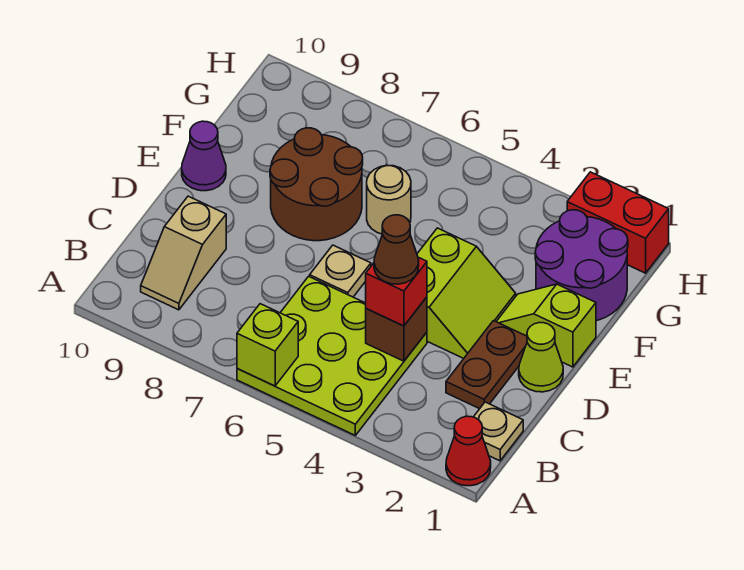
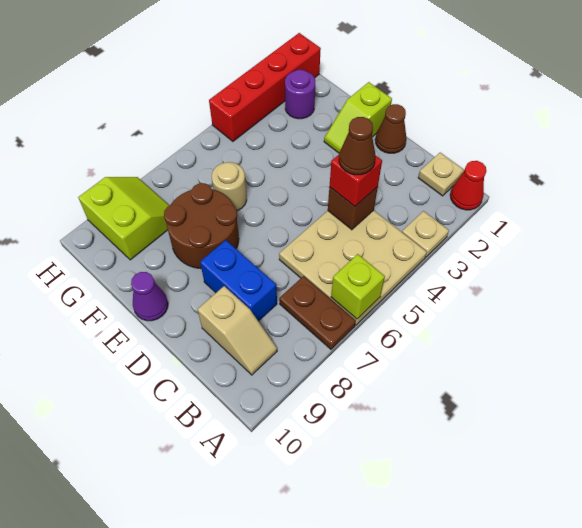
lime plate A4:C6 level 1 -> tan plate A4:C6 level 1
brown plate C2:D2 level 1 -> brown plate A7:B7 level 1
none -> blue brick C8:D8 level 1
lime cone D1 level 1 -> brown cone D1 level 1
lime slope D3:E4 level 1 top 4 -> lime slope G8:H9 level 1 top 9
tan plate D6 level 1 -> tan plate A3 level 1
purple round brick F1:G2 level 1 -> purple round brick G2 level 1
red brick H1:H2 level 1 -> red brick H1:H4 level 1

